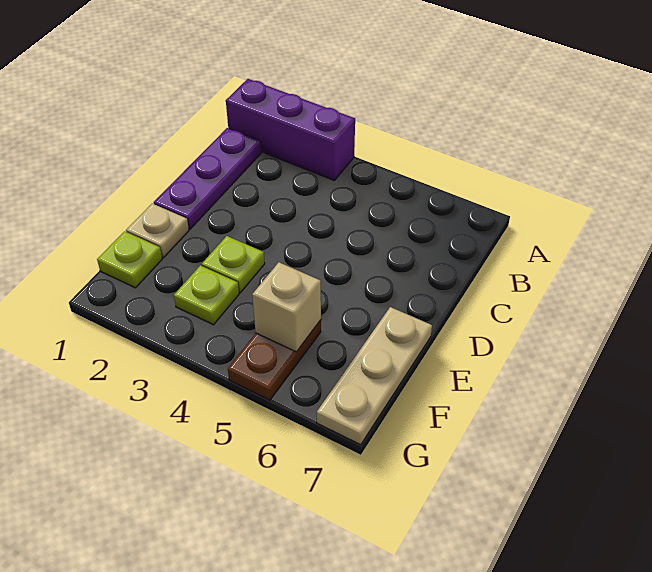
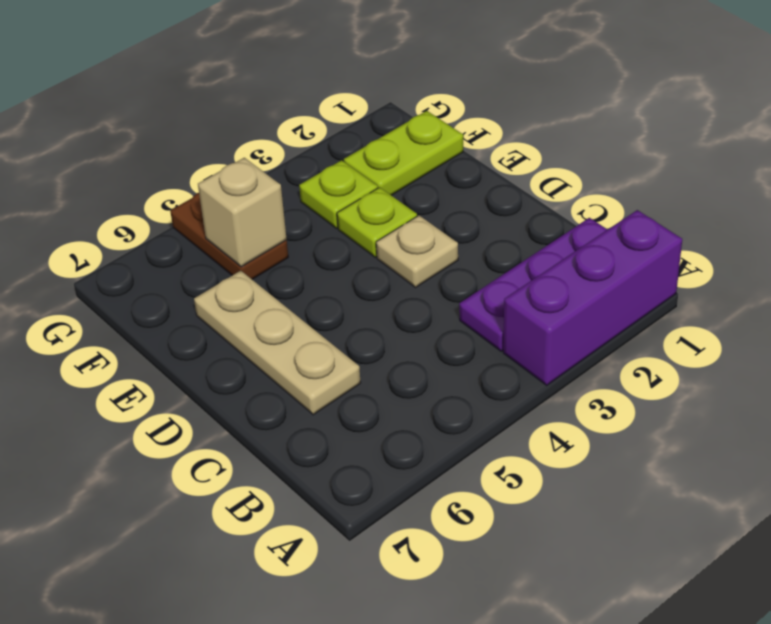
purple plate B1:D1 level 1 -> purple plate B1:B3 level 1
tan plate E1 level 1 -> tan plate D3 level 1
tan plate E7:G7 level 1 -> tan plate C6:E6 level 1
lime plate F1 level 1 -> lime plate F1:F2 level 1

